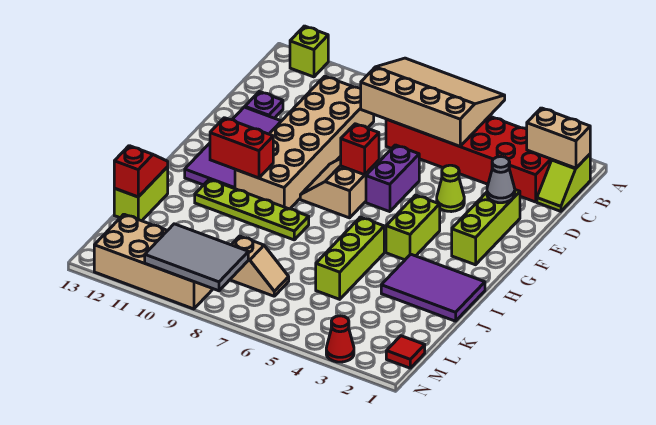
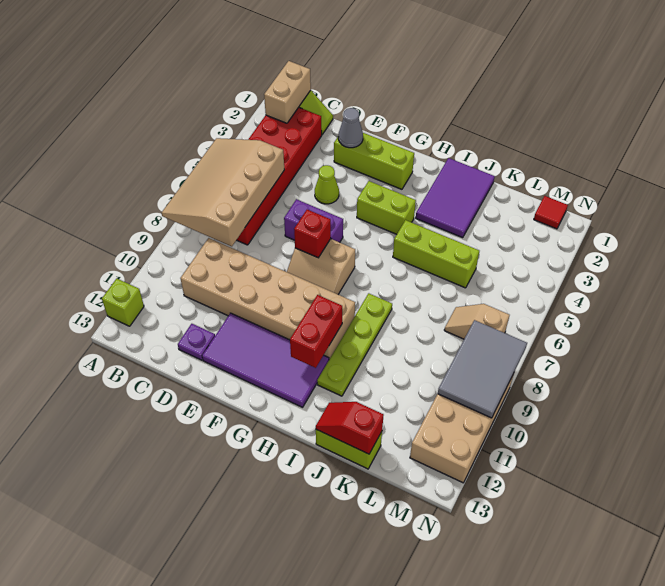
tan slope L7:L8 level 1 top 8 -> tan slope L7:M7 level 1 top M
red cone N3 level 1 -> none

